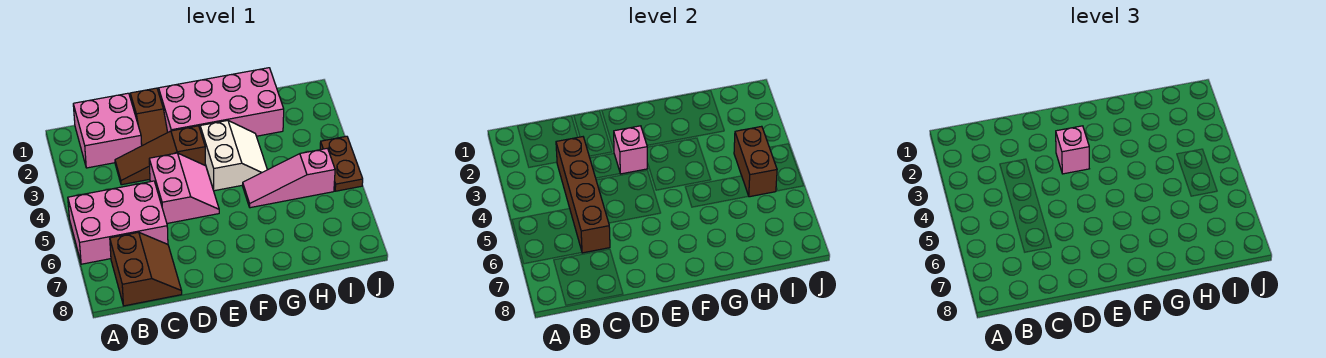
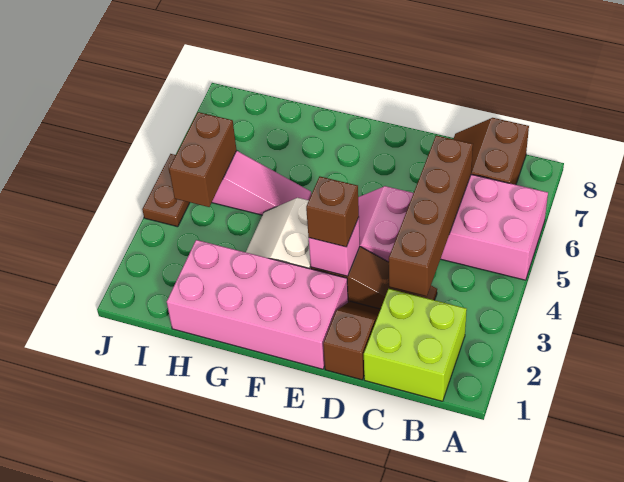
pink brick B1:C2 level 1 -> lime brick B1:C2 level 1
pink brick E3 level 3 -> brown brick E3 level 3

